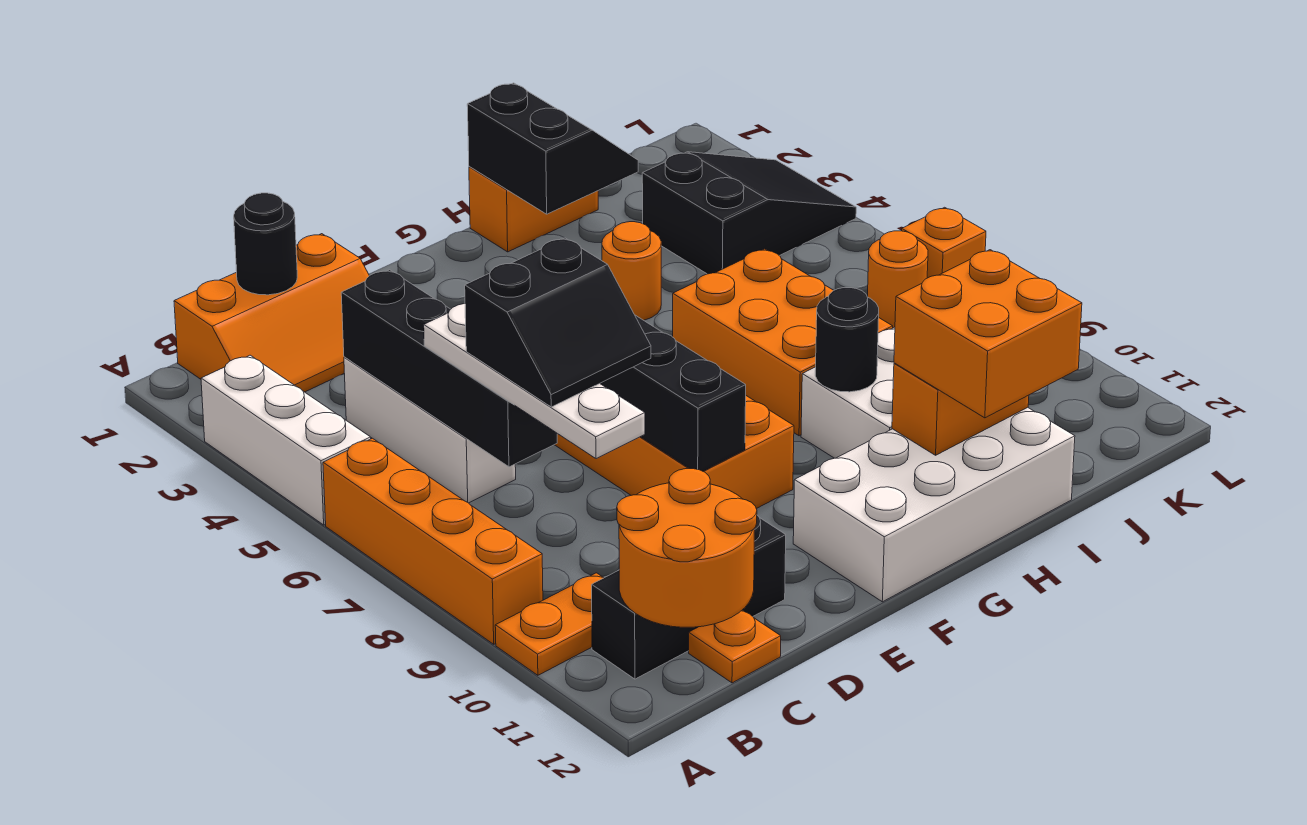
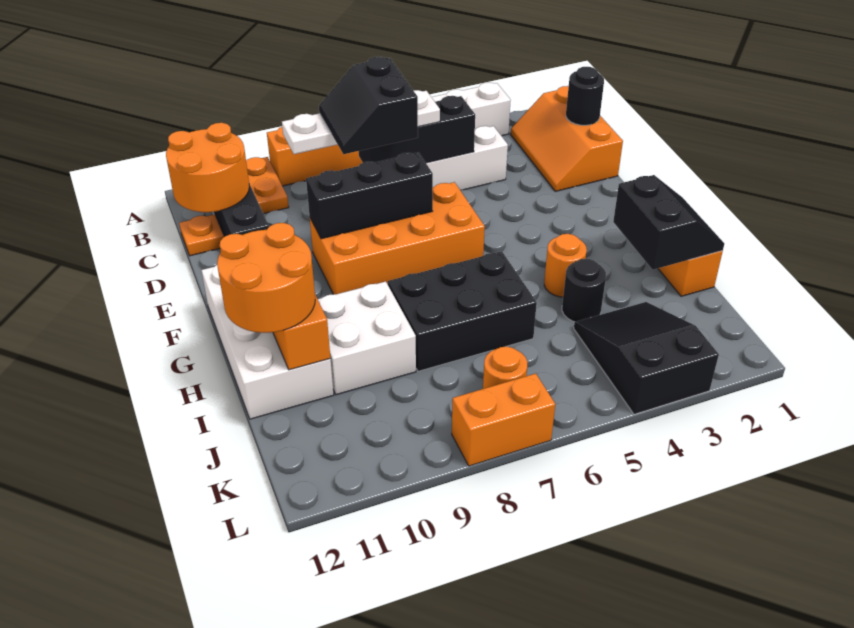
black brick C4:C7 level 2 -> black brick C5:C7 level 2
black slope H1:I2 level 2 top H -> black slope H1:I2 level 2 top 2
orange brick H6:I8 level 1 -> black brick H6:I8 level 1
black round brick H9 level 2 -> black round brick I4 level 1
orange brick H11:I12 level 3 -> orange round brick H11:I12 level 3
black slope J3:L4 level 1 top J -> black slope J3:L4 level 1 top L
orange brick L7 level 1 -> orange brick L7:L8 level 1

